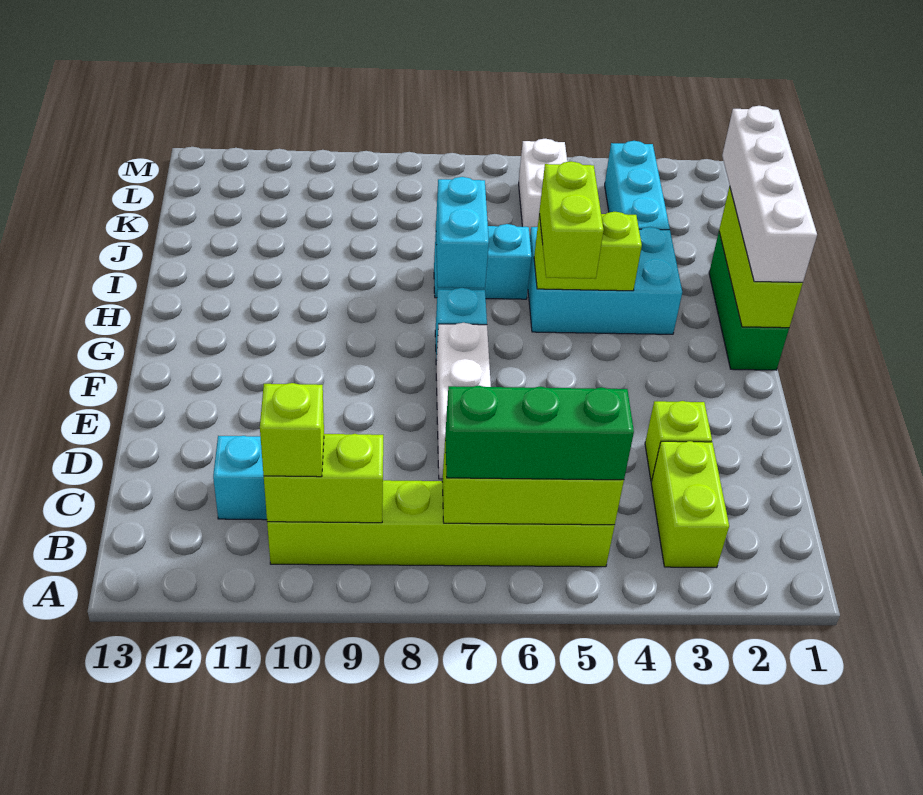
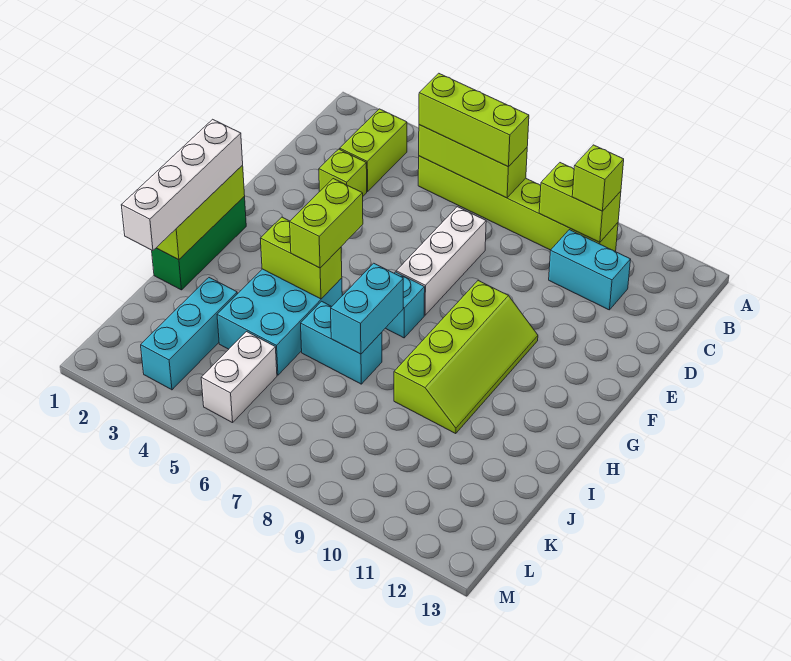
green brick B5:B7 level 3 -> lime brick B5:B7 level 3
none -> lime slope F9:I10 level 1 top 9
cyan brick H3:I5 level 1 -> cyan brick H4:J5 level 1

